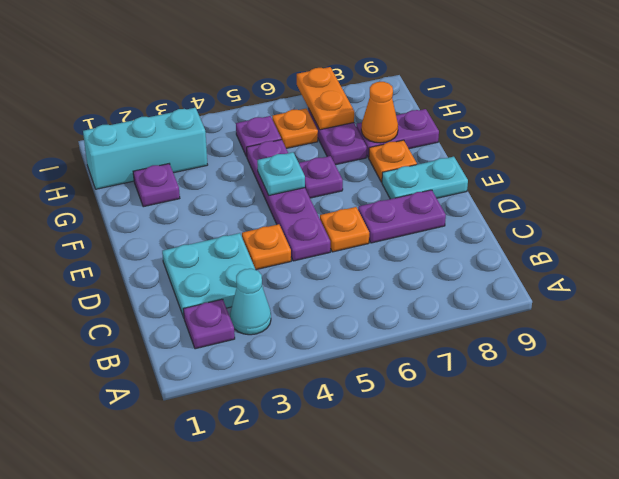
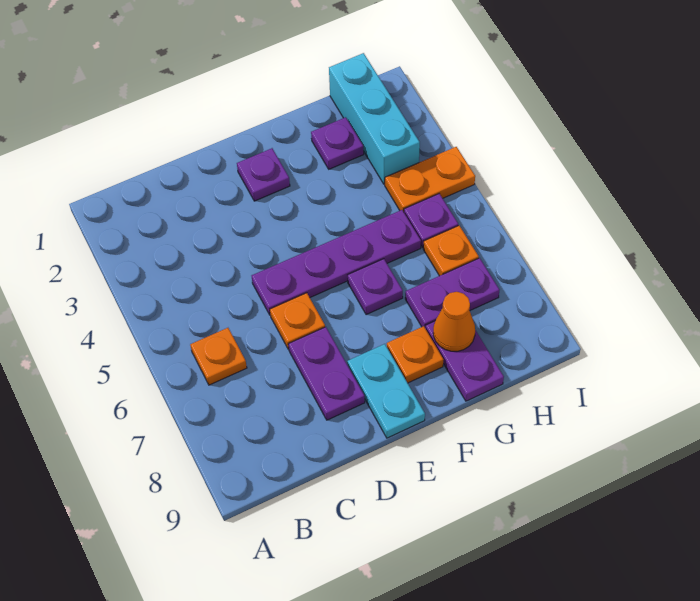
purple plate B2 level 1 -> purple plate E2 level 1
cyan cone B3 level 1 -> none
cyan plate C2:D3 level 1 -> none
orange plate D4 level 1 -> orange plate B6 level 1
cyan plate F5 level 2 -> none
orange plate H7:I7 level 2 -> orange plate H4:I4 level 1

